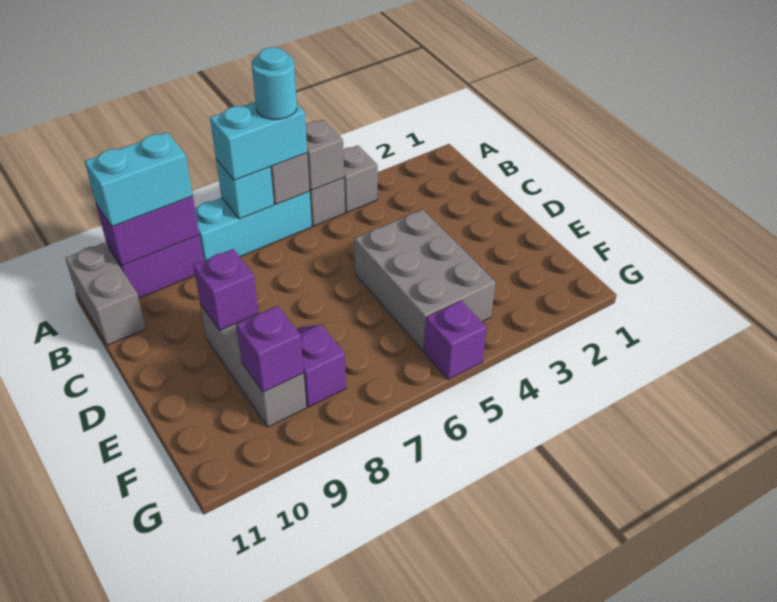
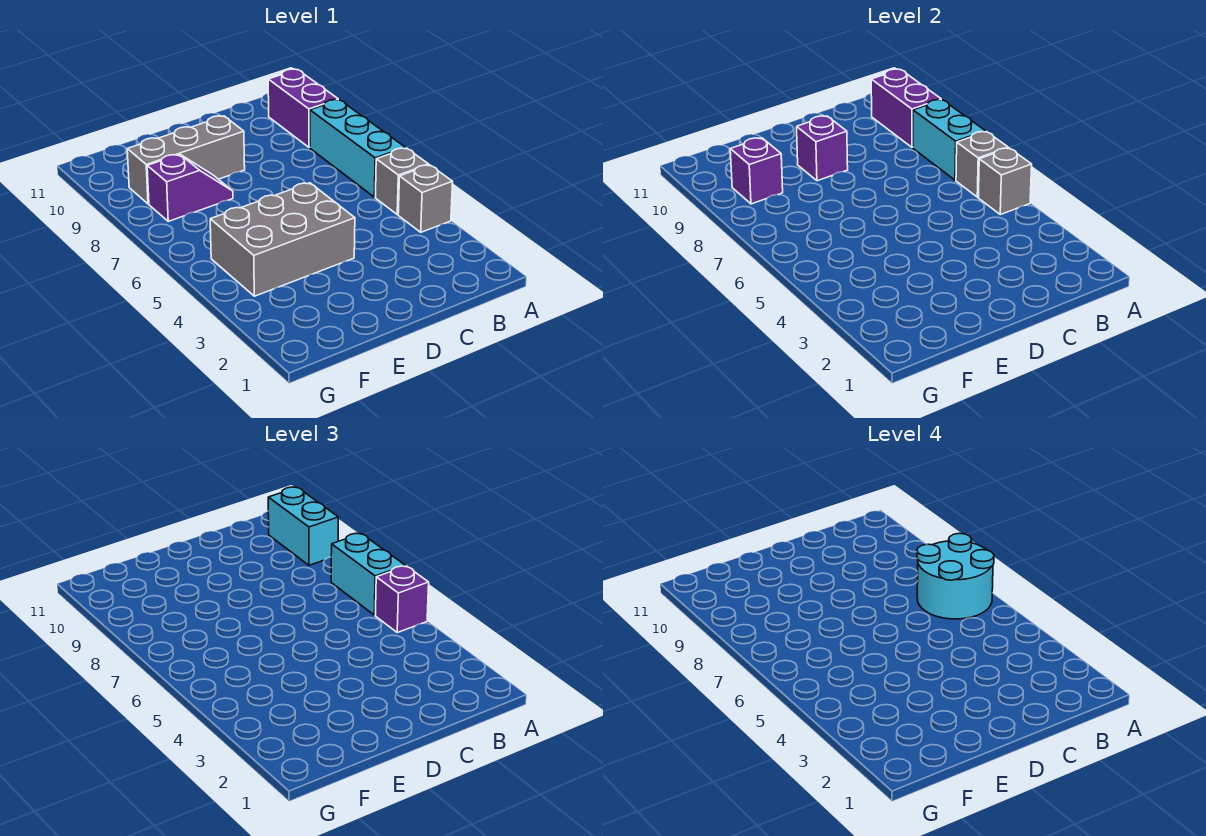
cyan round brick A6 level 4 -> cyan round brick A6:B7 level 4
cyan brick A7 level 2 -> cyan brick A7:A8 level 2
grey brick A11:B11 level 1 -> none
purple brick G5 level 1 -> purple brick A5 level 3

